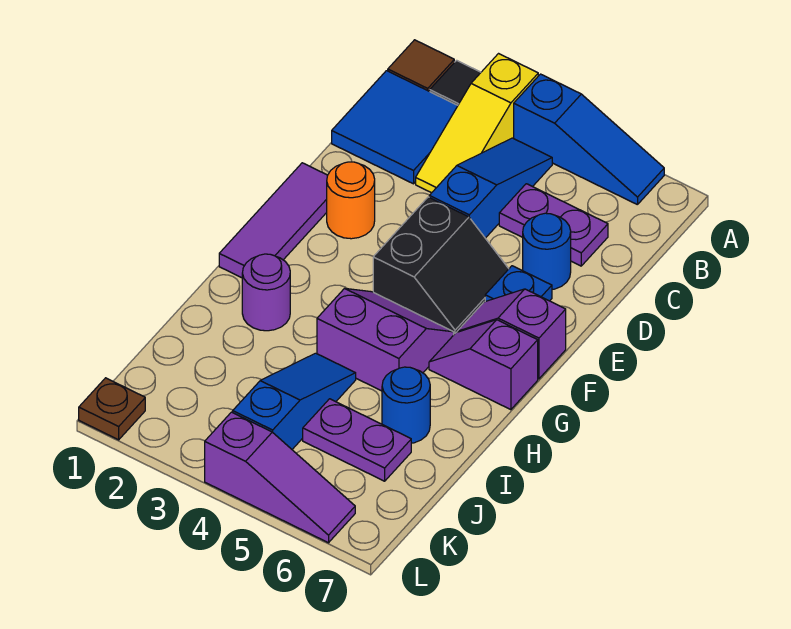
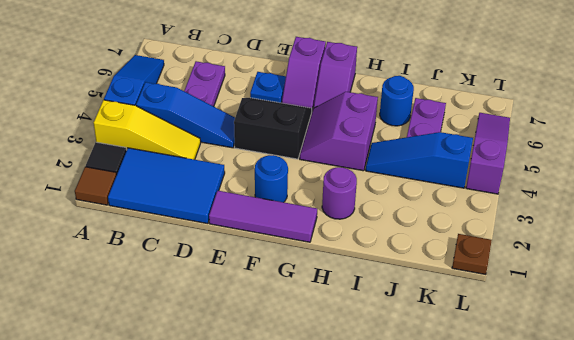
blue tile B1:C2 level 1 -> blue tile B1:D2 level 1
blue slope B4:D4 level 1 top D -> blue slope B4:D4 level 1 top B
blue round brick D6 level 1 -> blue round brick F2 level 1
orange round brick E2 level 1 -> none

